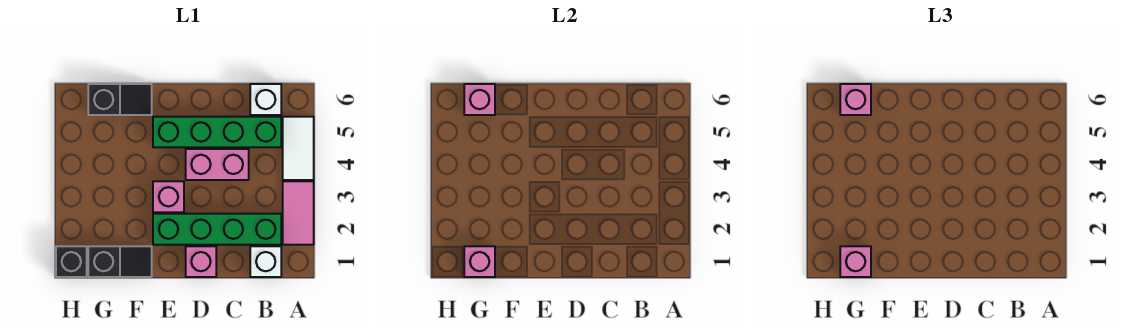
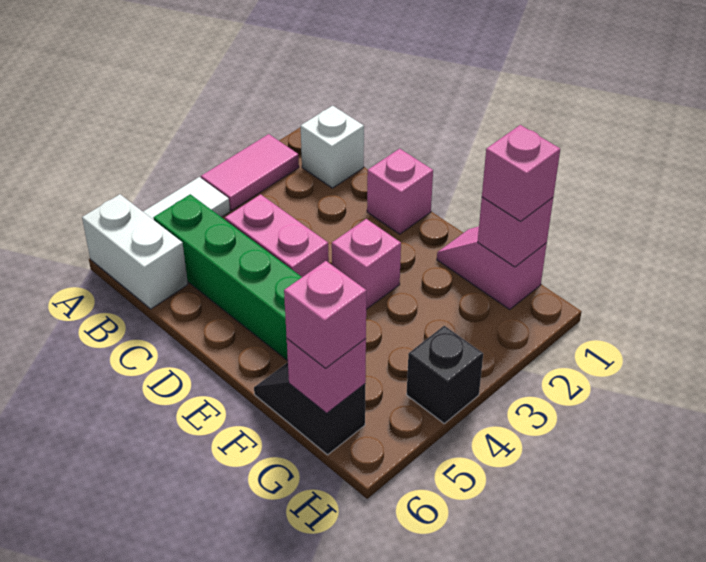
green brick B2:E2 level 1 -> none
white brick B6 level 1 -> white brick A6:B6 level 1
black slope F1:G1 level 1 top G -> pink slope F1:G1 level 1 top G
black brick H1 level 1 -> black brick H4 level 1

